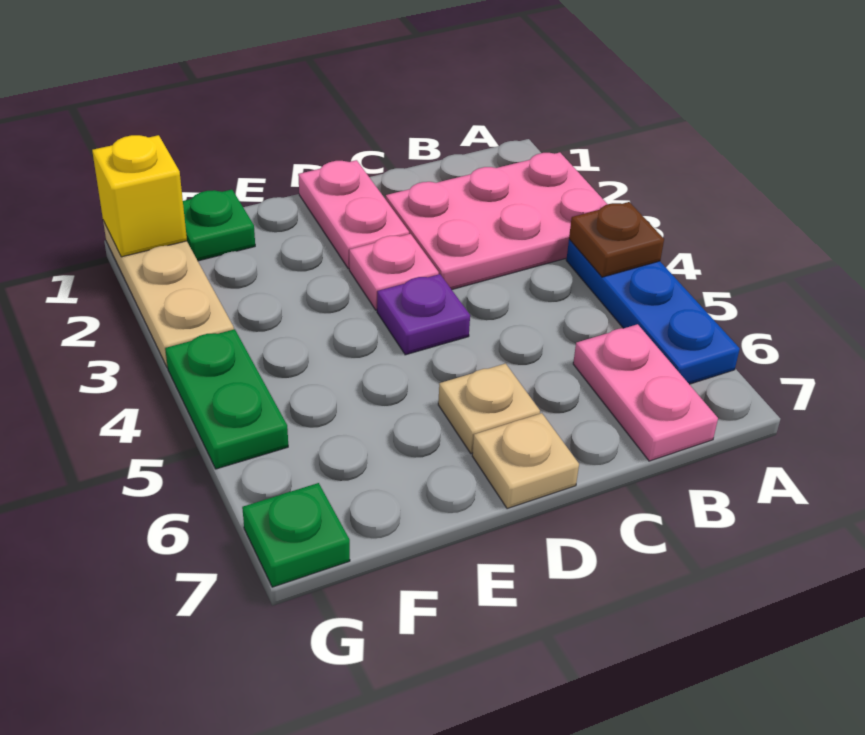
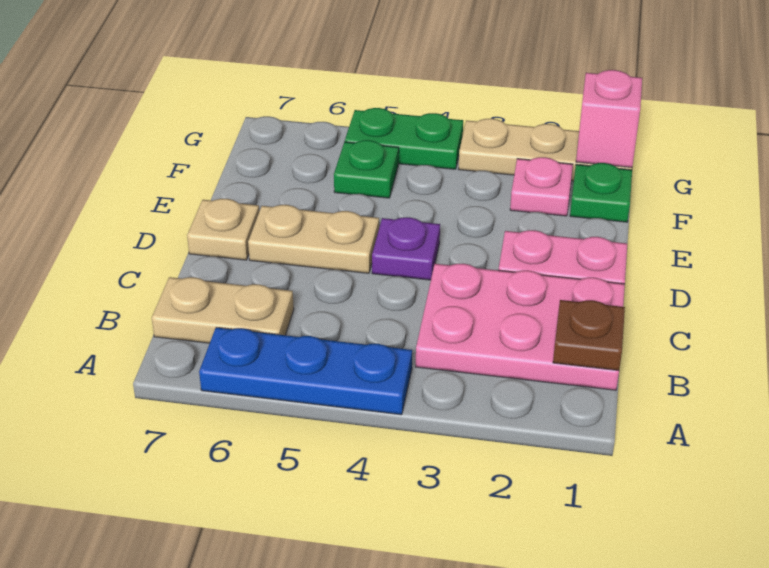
pink plate A2:C3 level 1 -> pink plate B1:C3 level 1
brown plate A4 level 2 -> brown plate B1 level 2
pink plate B6:B7 level 1 -> tan plate B6:B7 level 1
pink plate D3 level 1 -> pink plate F2 level 1
tan plate D6 level 1 -> tan plate D5:D6 level 1
yellow brick G1 level 2 -> pink brick G1 level 2
green plate G7 level 1 -> green plate F5 level 1

